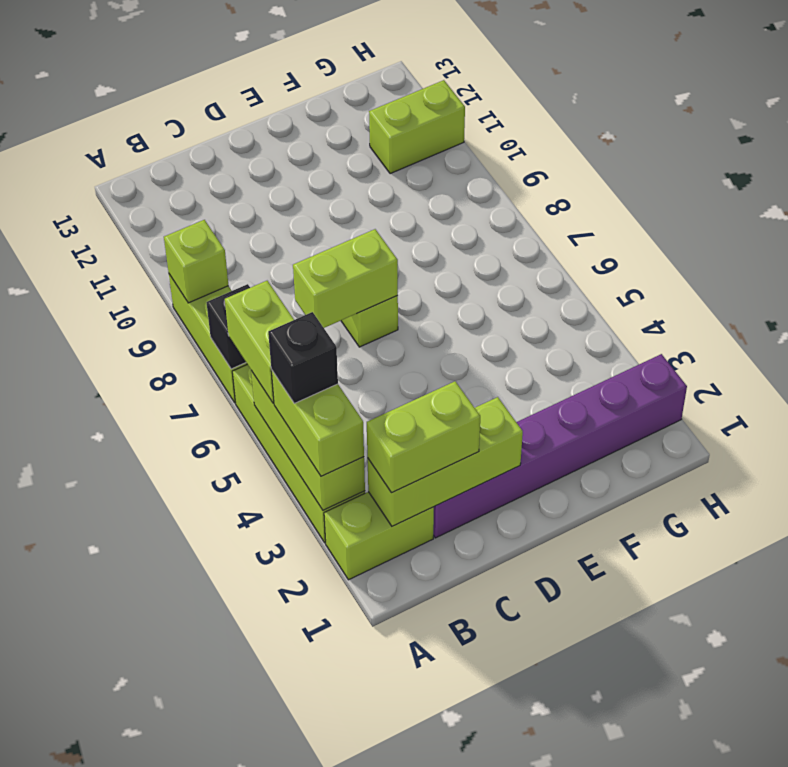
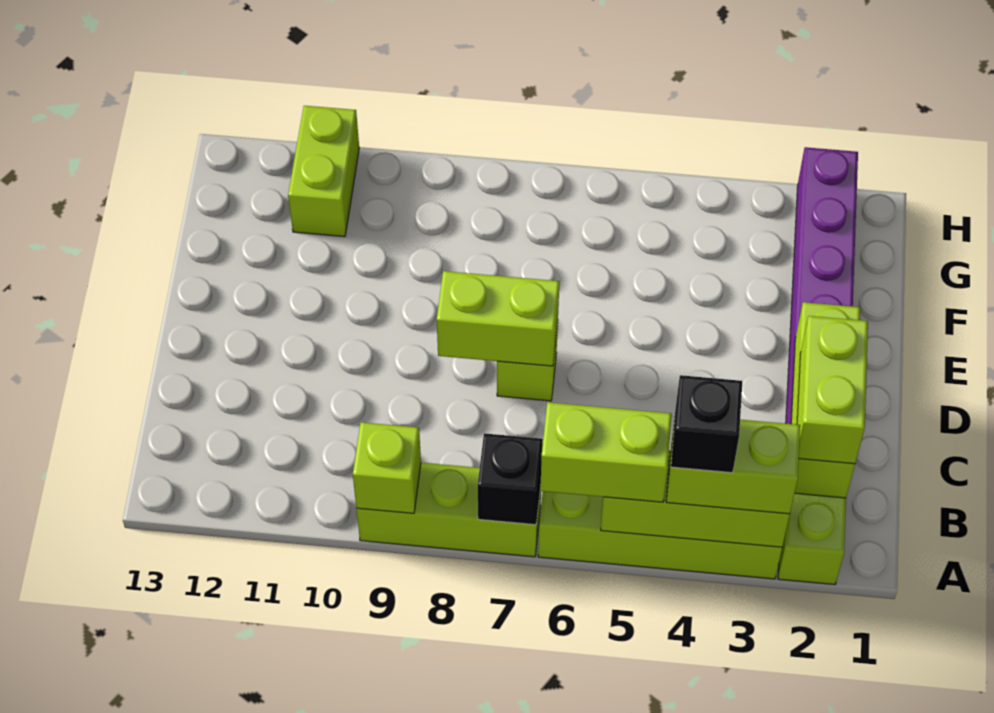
lime brick C7:D7 level 2 -> lime brick D7:D8 level 2

